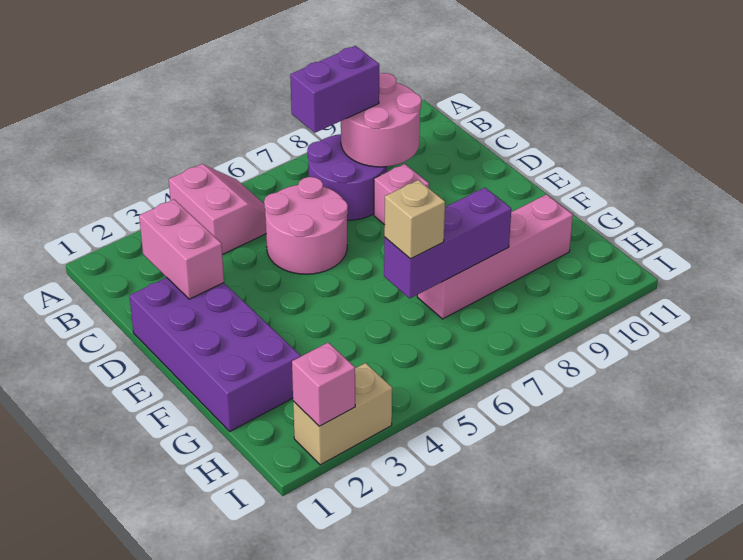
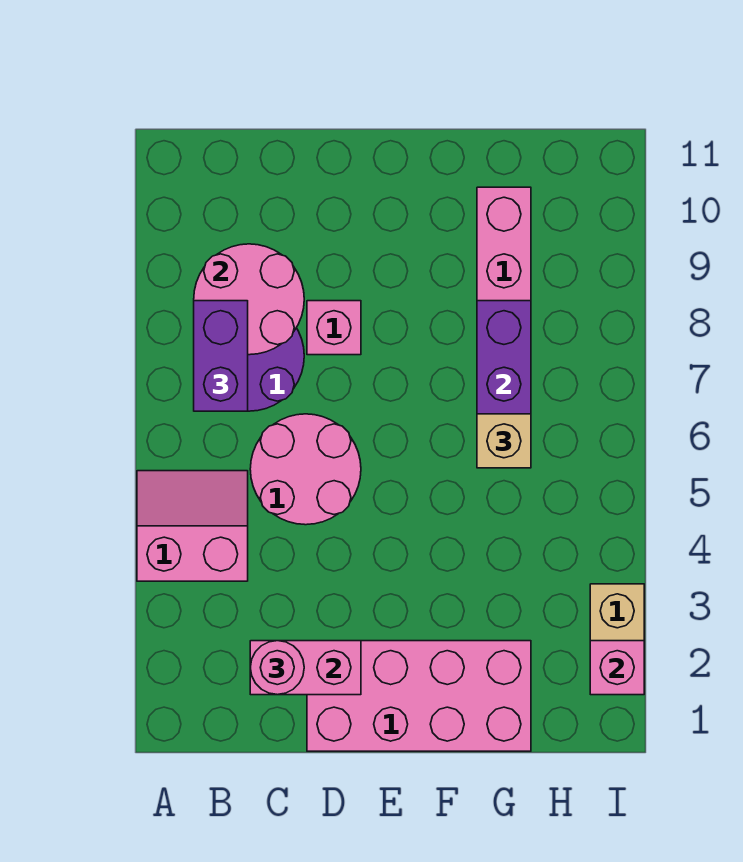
none -> pink round brick C2 level 3
purple brick D1:G2 level 1 -> pink brick D1:G2 level 1

